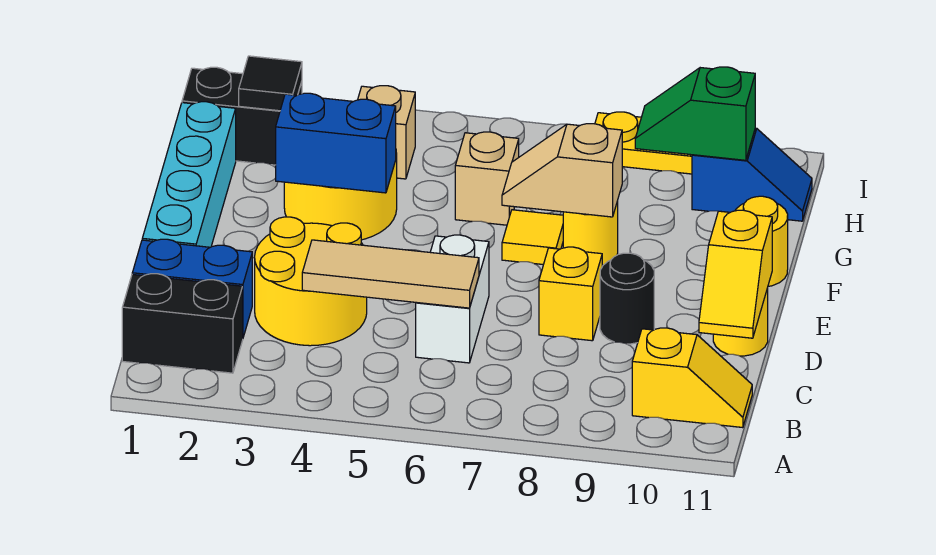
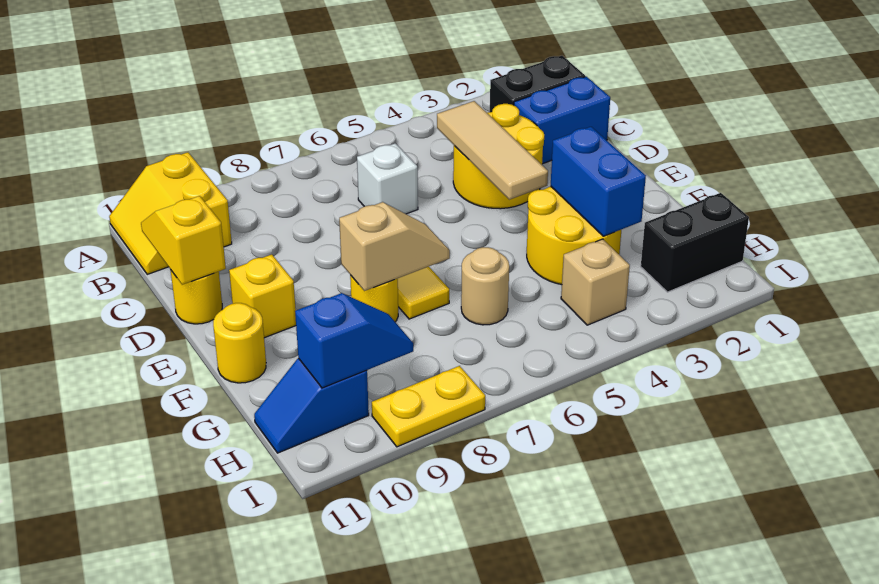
yellow slope B10:B11 level 1 top 10 -> yellow slope A10:B11 level 1 top 10
tan tile C4:C6 level 2 -> tan tile C4:E4 level 2
white brick C6:D6 level 1 -> white brick C6 level 1
cyan brick D1:G1 level 1 -> none
yellow brick D8 level 1 -> yellow brick E10 level 1
black round brick D9 level 1 -> none
blue brick F3:F4 level 2 -> blue brick F3:G3 level 2
tan brick G6 level 1 -> tan round brick G6 level 1
black tile H2 level 2 -> none
green slope H9:H10 level 2 top 10 -> blue slope H9:H10 level 2 top 10

